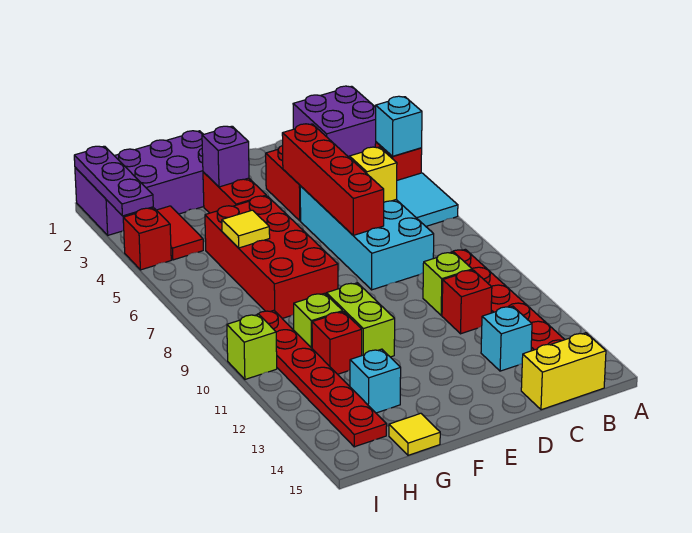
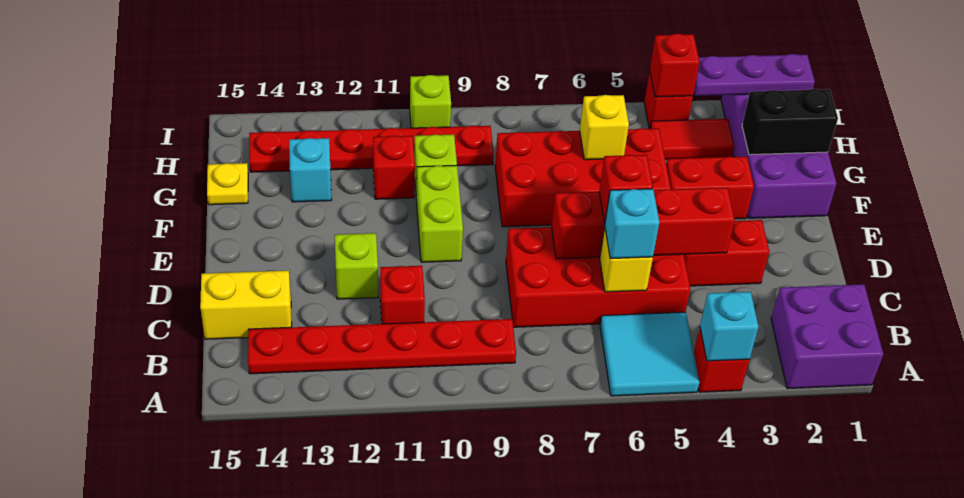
yellow brick B15:C15 level 1 -> yellow brick C14:C15 level 1
cyan brick C5:D8 level 1 -> red brick C5:D8 level 1
lime brick C10 level 1 -> lime brick D12 level 1
cyan brick C13 level 1 -> cyan brick C6 level 3
none -> red brick D6 level 3
purple brick F3 level 2 -> none
lime brick F10:F11 level 1 -> lime brick E10:F10 level 1
none -> black brick G1:G2 level 2
yellow tile G6 level 2 -> yellow brick G6 level 2
yellow tile G15 level 1 -> yellow plate G15 level 1
none -> red brick I4 level 2

